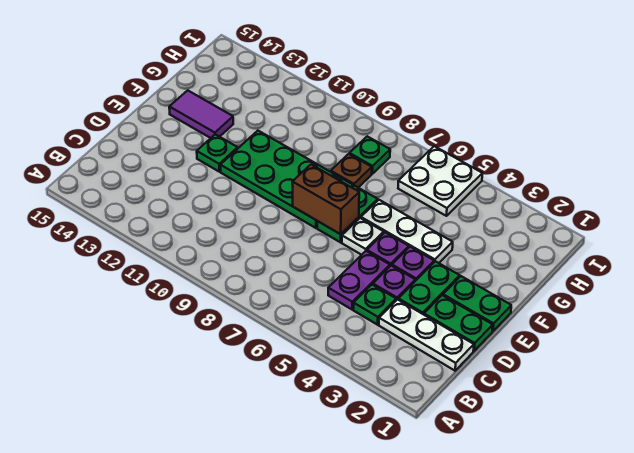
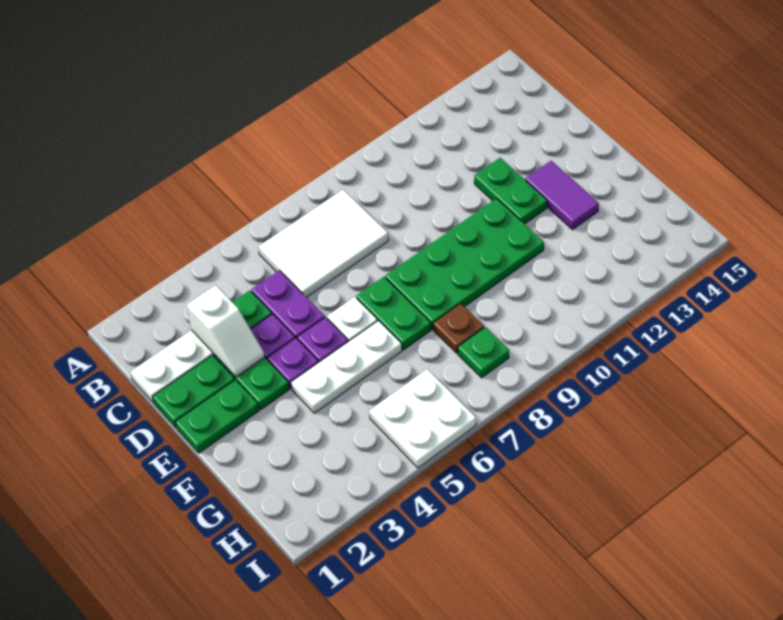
none -> white tile B6:C8 level 1
none -> white slope C3:D3 level 2 top C
brown brick E7:E8 level 2 -> none
green plate E12 level 1 -> green plate D12:E12 level 1
purple tile F13:F14 level 1 -> purple tile E13:F13 level 1

